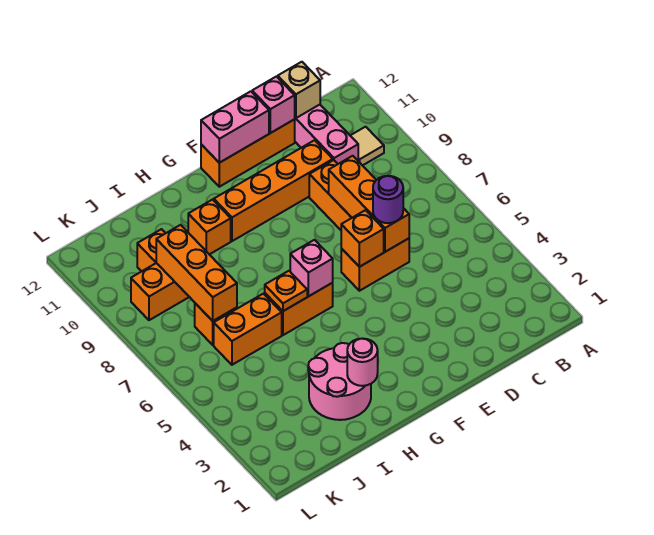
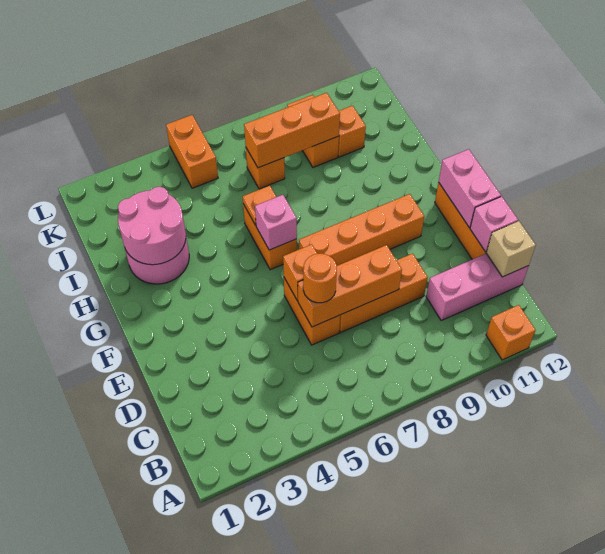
tan tile B10 level 1 -> none
purple round brick D6 level 3 -> orange round brick D6 level 3
orange brick D10:G10 level 1 -> orange brick F7:F10 level 1
pink round brick H2 level 2 -> pink round brick H2:I3 level 2
orange brick H10 level 1 -> orange brick A11 level 1
orange brick I6:J6 level 1 -> orange brick K5:L5 level 1

